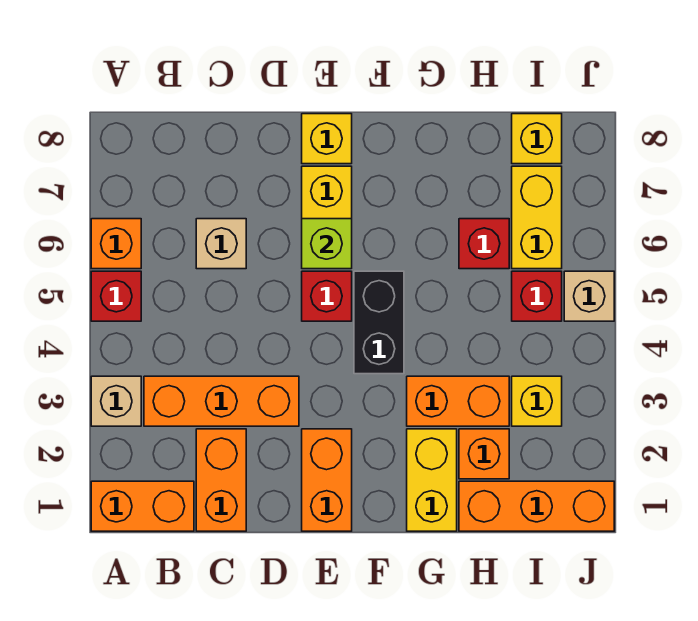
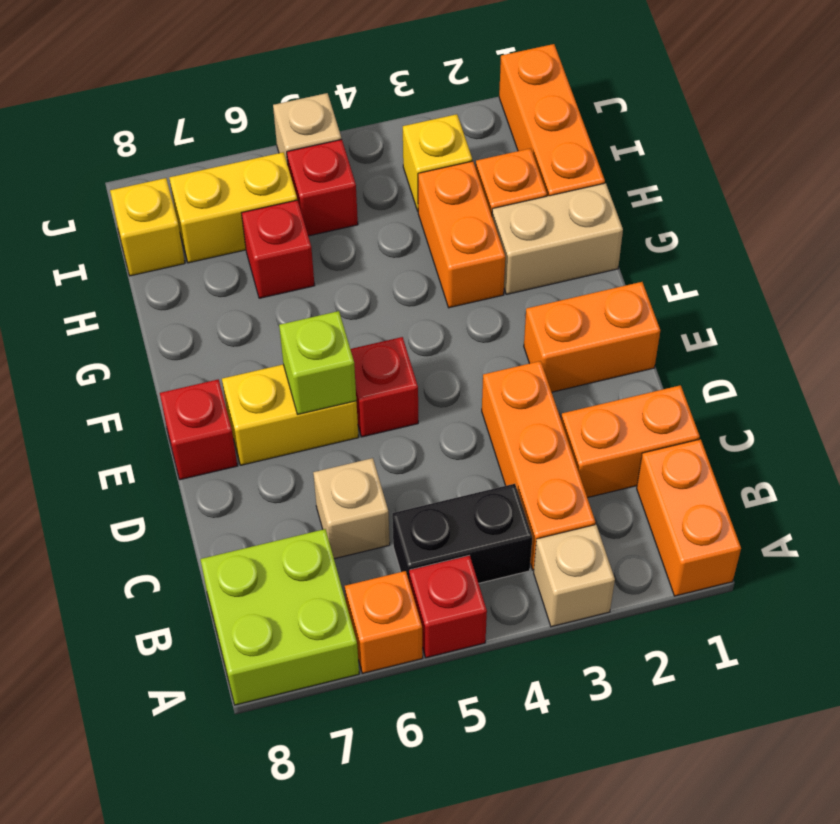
none -> lime brick A7:B8 level 1
yellow brick E8 level 1 -> red brick E8 level 1
black brick F4:F5 level 1 -> black brick B4:B5 level 1
yellow brick G1:G2 level 1 -> tan brick G1:G2 level 1

